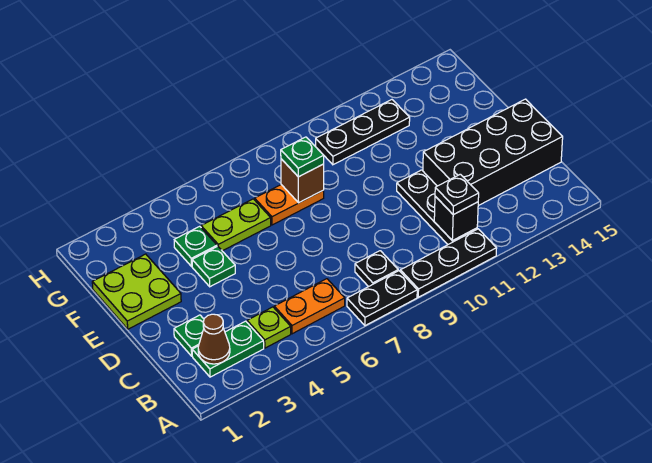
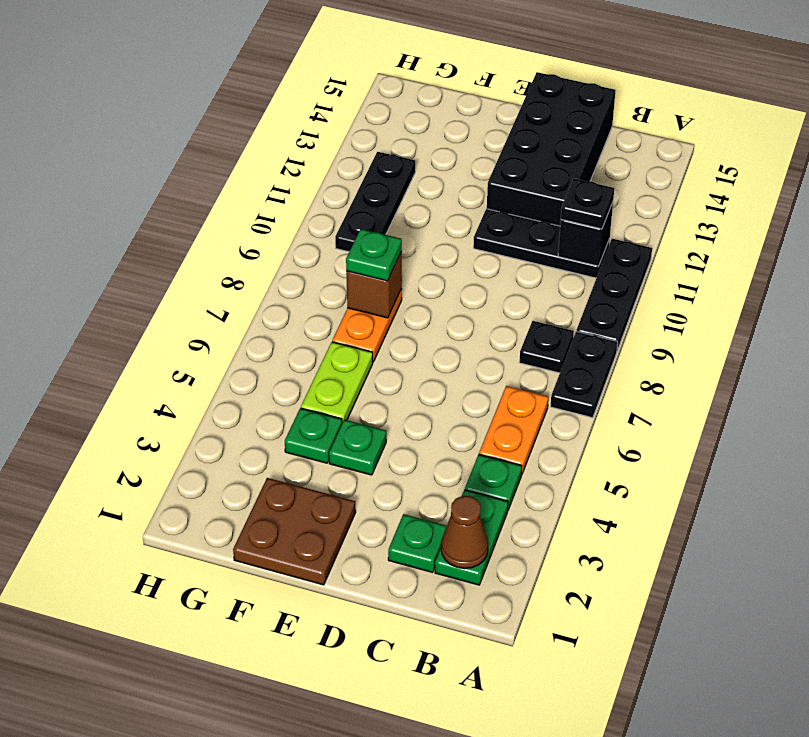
lime plate B4 level 1 -> green plate B4 level 1
lime plate E1:F2 level 1 -> brown plate E1:F2 level 1

